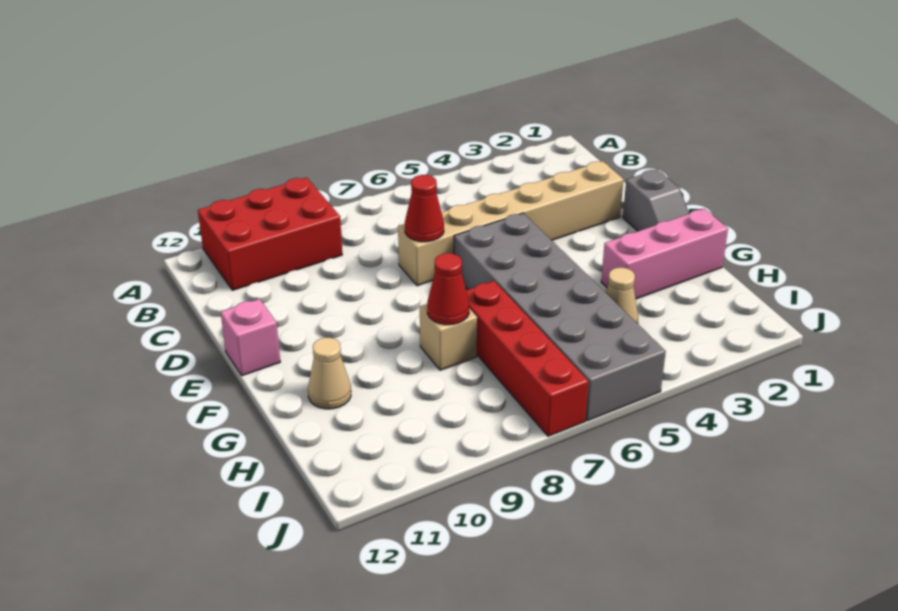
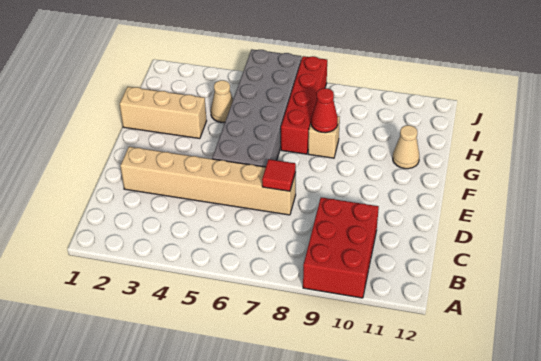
red brick A9:B11 level 1 -> red brick A9:C10 level 1
red cone D7 level 2 -> red tile D7 level 2
grey slope E1:F1 level 1 top E -> none
pink brick E12 level 1 -> none
pink brick G1:G3 level 1 -> tan brick G1:G3 level 1

